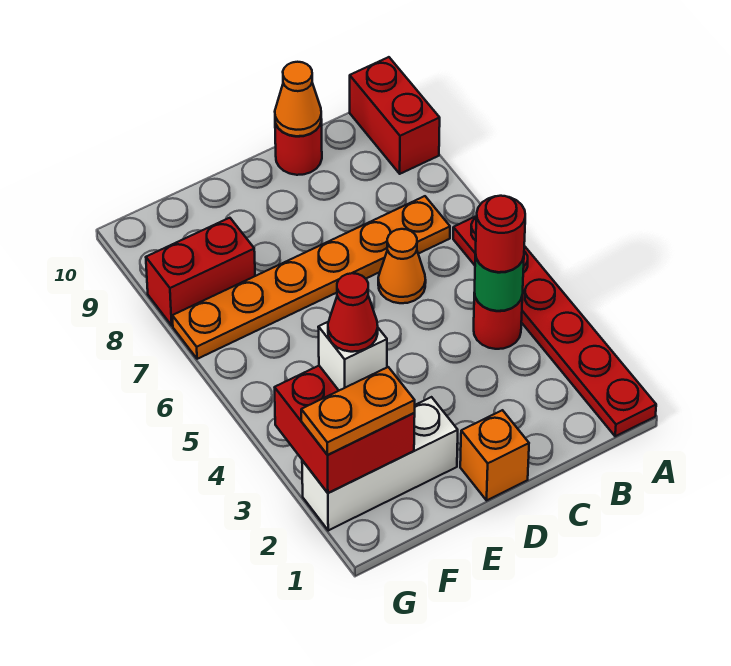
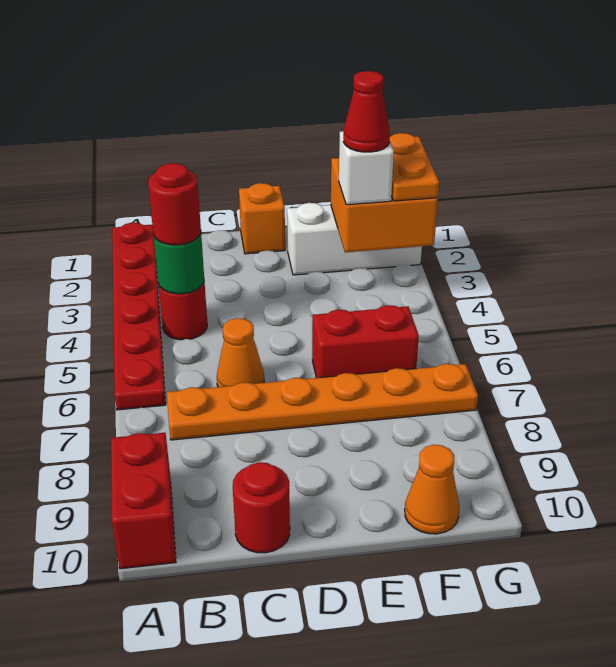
orange cone C10 level 2 -> orange cone F10 level 1
red brick F2:G3 level 2 -> orange brick F2:G3 level 2
orange plate F2:G2 level 3 -> orange plate G2:G3 level 3
red brick F8:G8 level 1 -> red brick E6:F6 level 1

